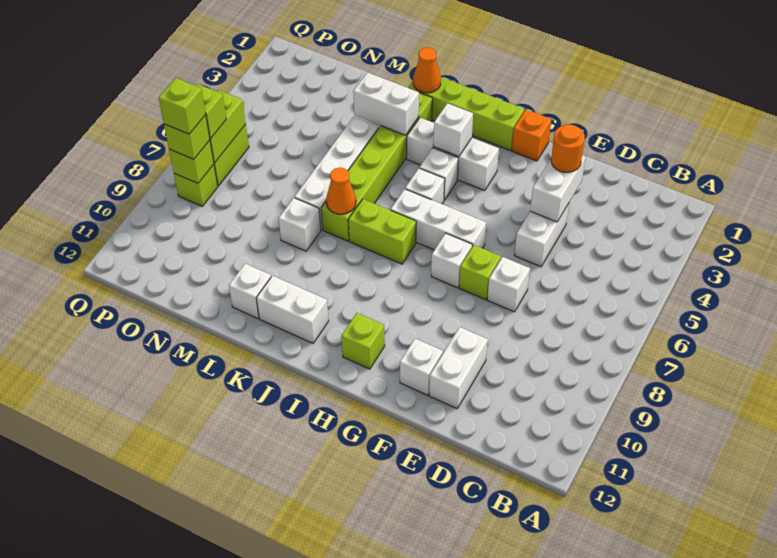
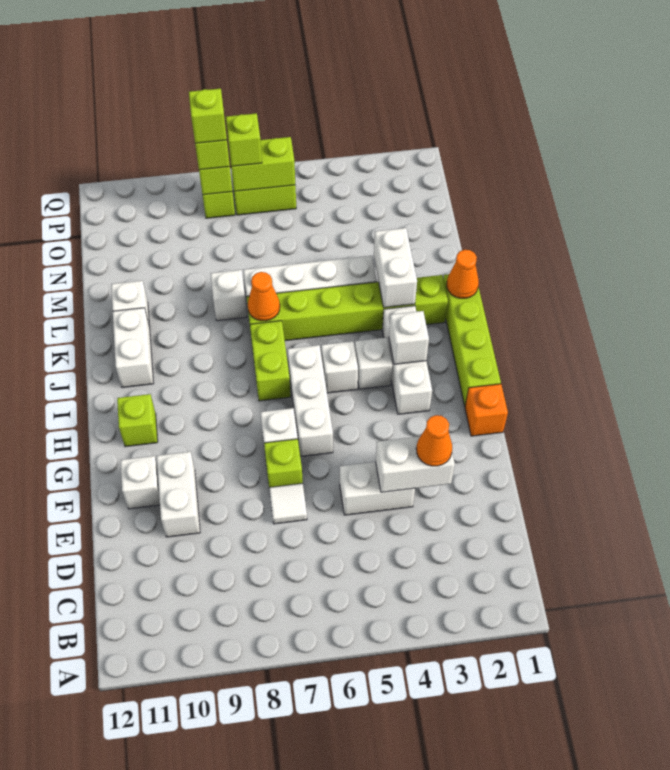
orange round brick E3 level 3 -> orange cone E3 level 3
white brick E7 level 1 -> white tile E7 level 1
white brick E10:E11 level 1 -> white brick E10:F10 level 1

